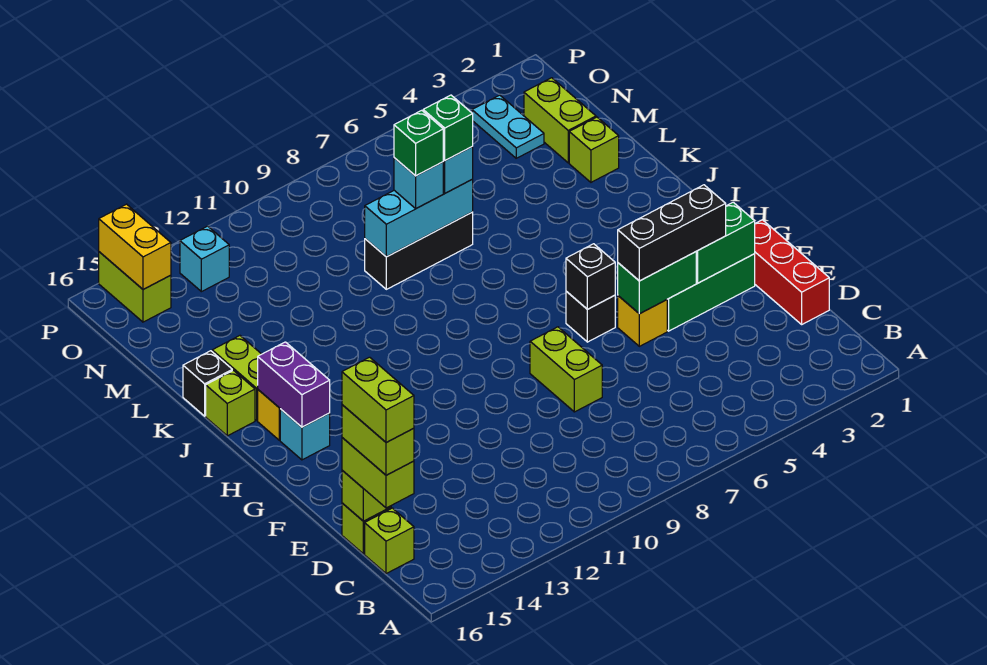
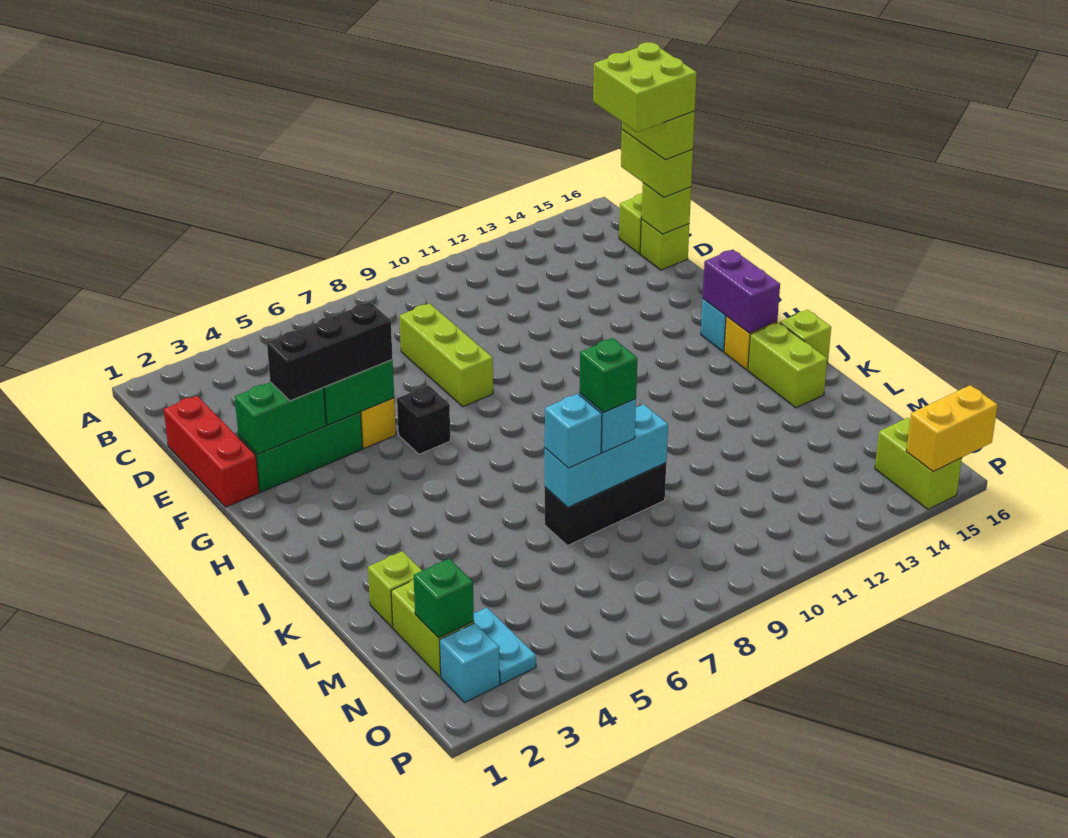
lime brick C16:D16 level 5 -> lime brick C15:D16 level 5
lime brick E8:F8 level 1 -> lime brick D8:F8 level 1
black brick G6 level 2 -> none
black brick K16 level 1 -> none
green brick L7 level 4 -> green brick N2 level 2
cyan brick O13 level 1 -> cyan brick O2 level 1
yellow brick O15:P15 level 2 -> yellow brick P15:P16 level 2

